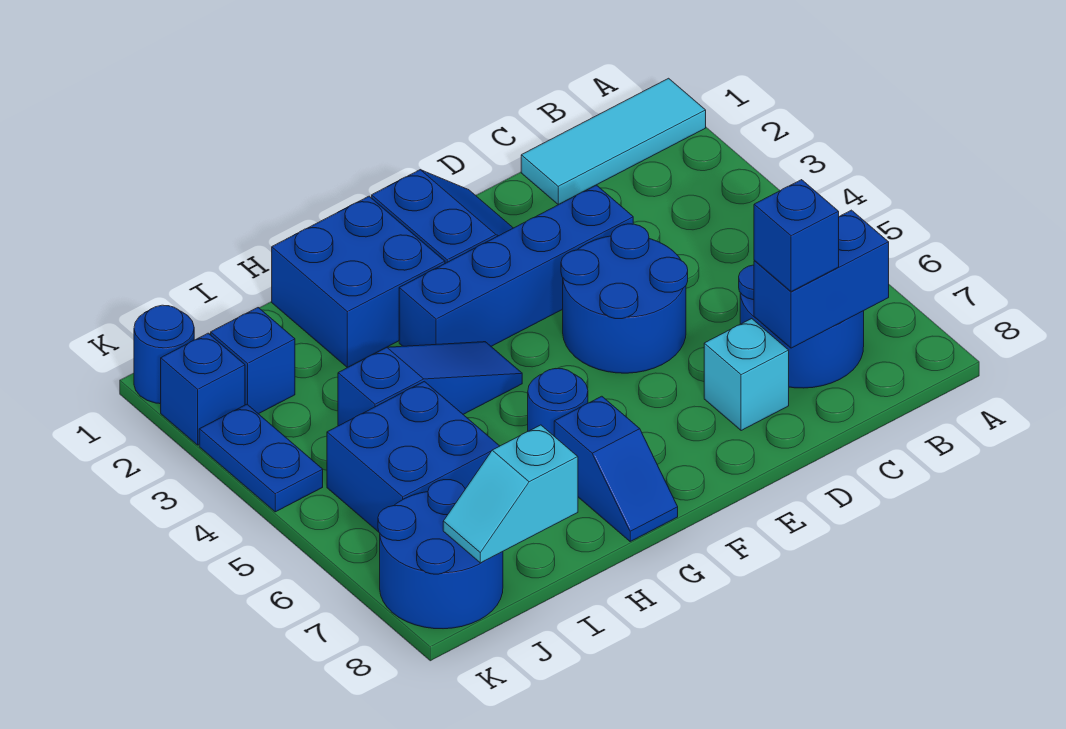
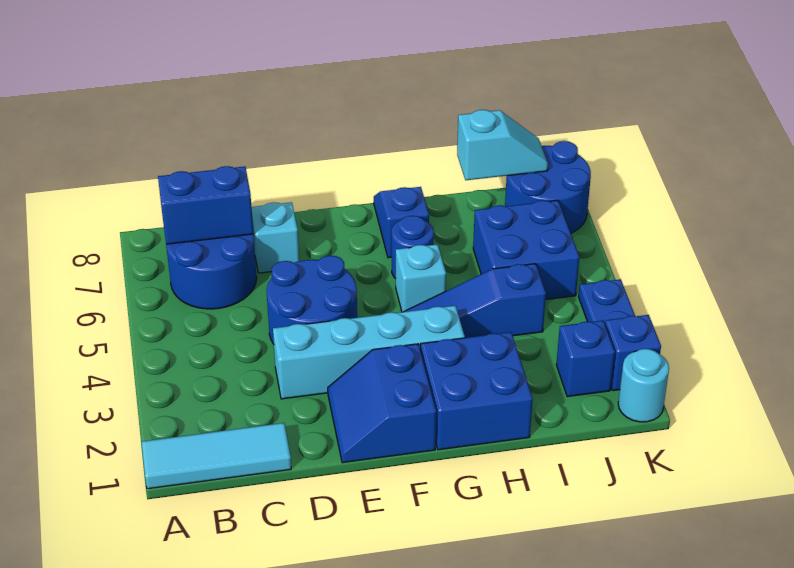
blue brick C7 level 3 -> none
blue brick D3:G3 level 1 -> cyan brick D3:G3 level 1
none -> cyan brick G5 level 1
blue round brick K1 level 1 -> cyan round brick K1 level 1

